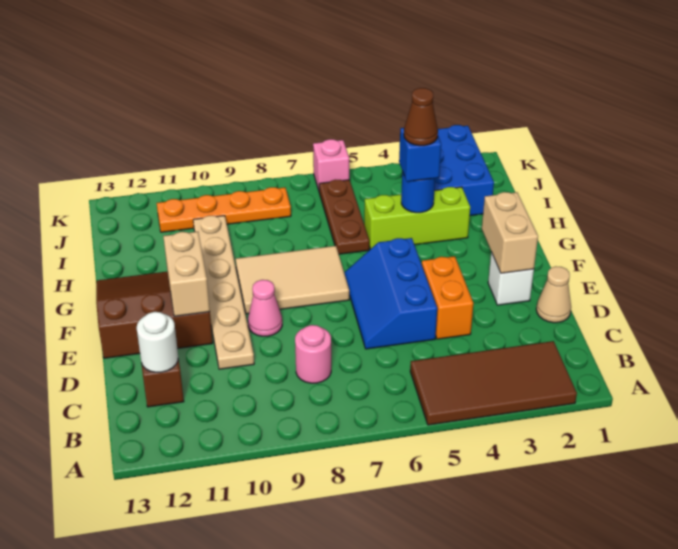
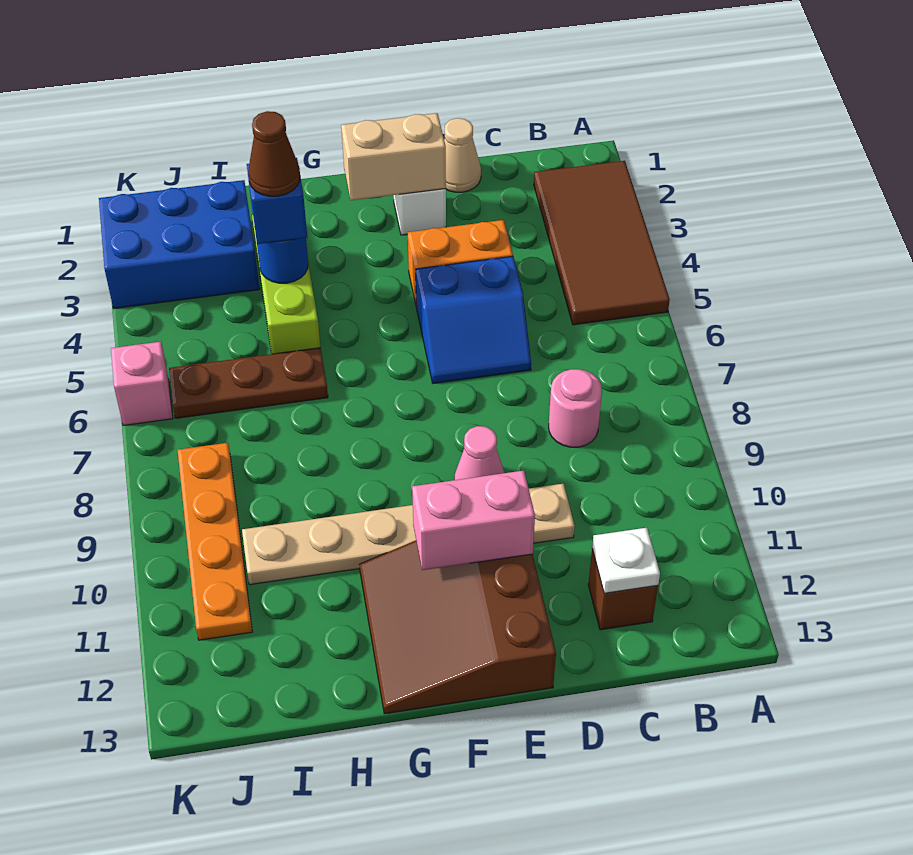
white round brick C12 level 2 -> white plate C12 level 2
blue slope D5:F6 level 1 top 5 -> blue slope D5:E6 level 1 top 5
tan brick E11:F11 level 2 -> pink brick E11:F11 level 2
tan tile F7:G9 level 1 -> none

